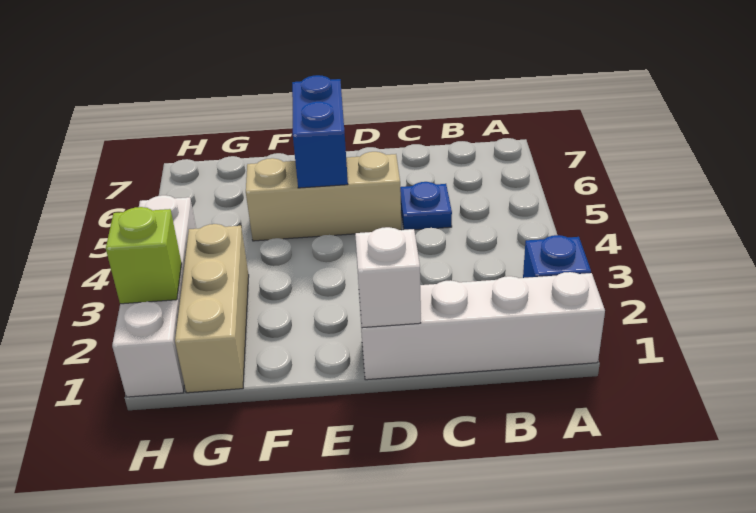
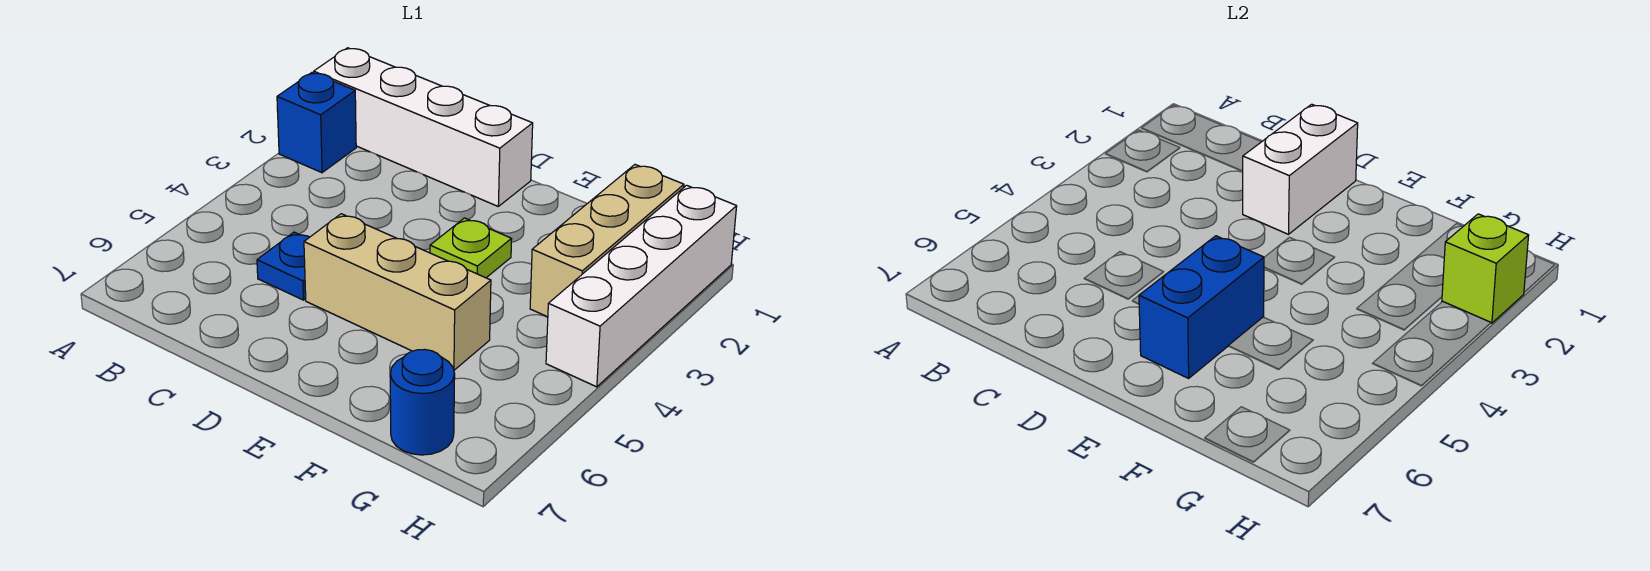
white brick D1 level 2 -> white brick D1:D2 level 2
none -> lime plate E3 level 1
none -> blue round brick G7 level 1

